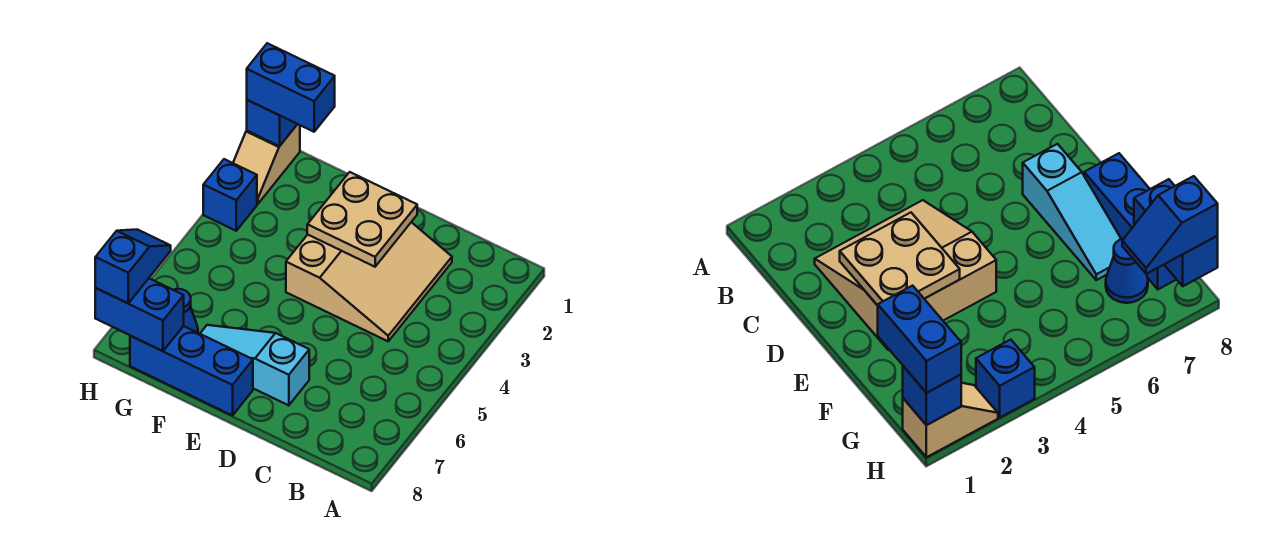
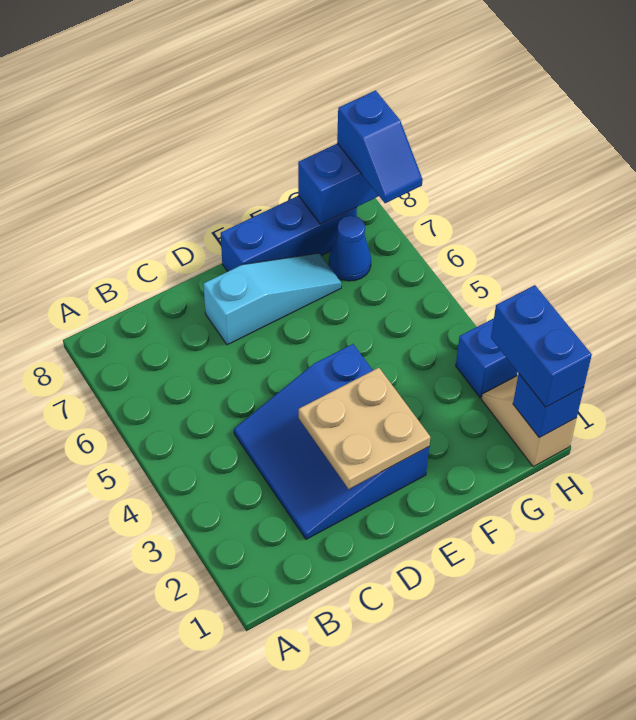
tan slope C2:E4 level 1 top E -> blue slope C2:E4 level 1 top E
blue brick G1:H1 level 3 -> blue brick H1:H2 level 3

